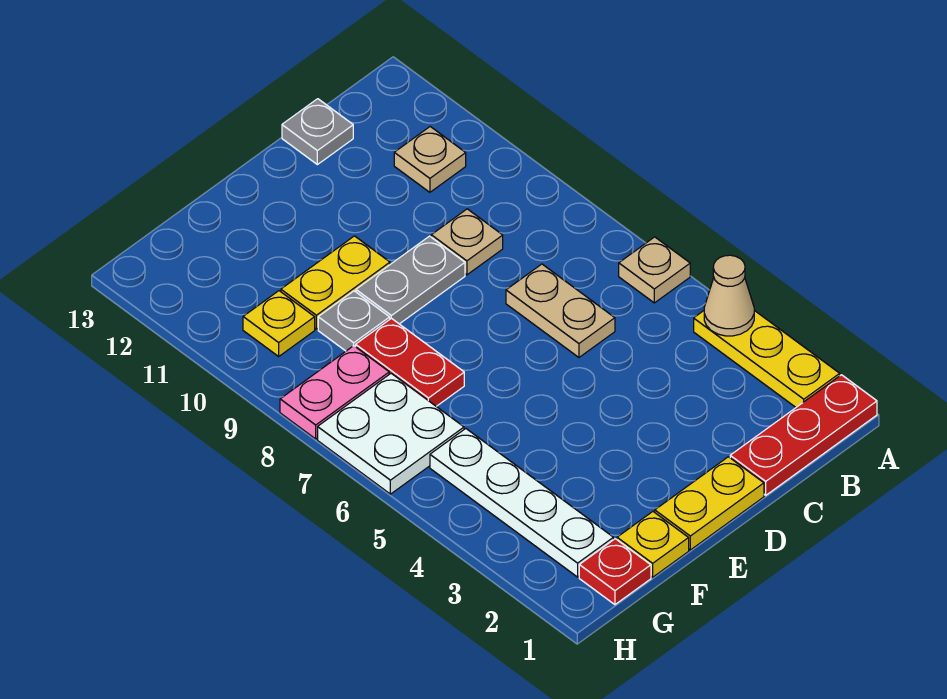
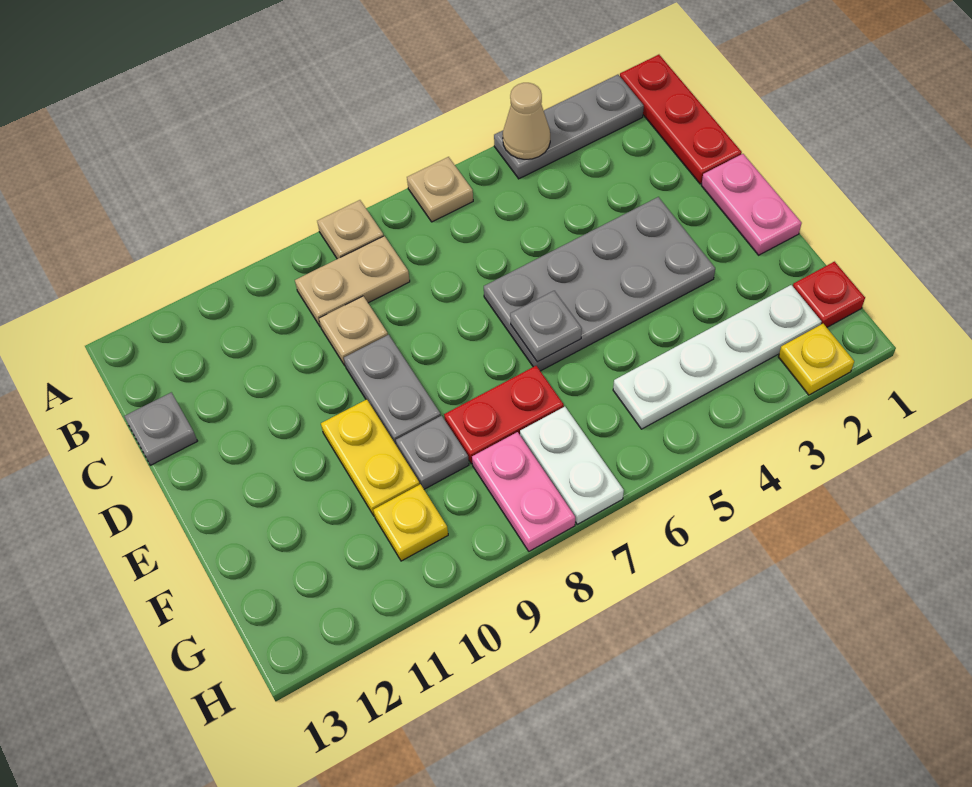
yellow plate A2:A4 level 1 -> grey plate A2:A4 level 1
tan plate B11 level 1 -> tan plate A8 level 1
tan plate C6:C7 level 1 -> tan plate B8:B9 level 1
yellow plate D1:E1 level 1 -> pink plate D1:E1 level 1
none -> grey plate D3:E6 level 1
none -> grey plate E6 level 2
yellow plate F1 level 1 -> yellow plate H2 level 1
white plate G6:H7 level 1 -> white plate G7:H7 level 1

